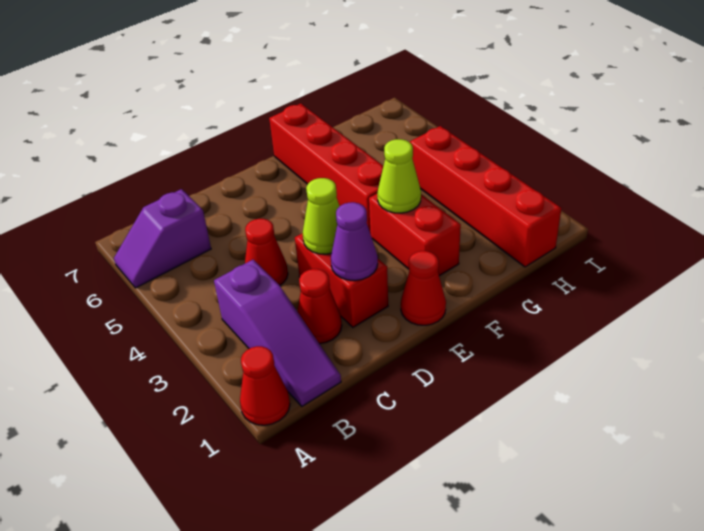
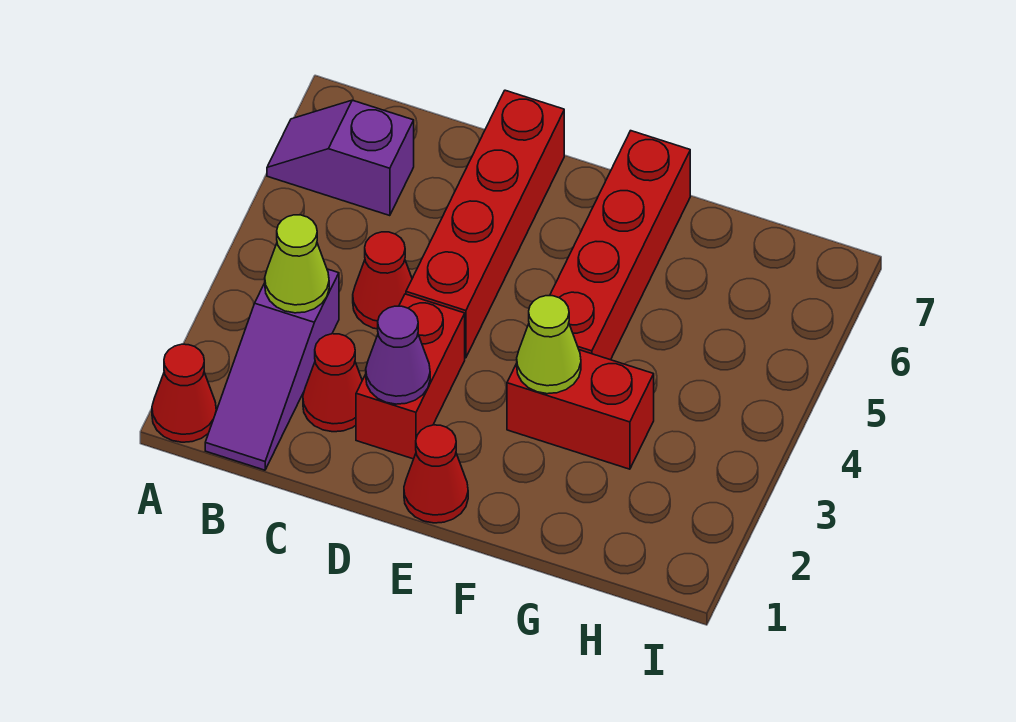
lime cone D3 level 2 -> lime cone B3 level 2
red brick F2:F3 level 1 -> red brick F3:G3 level 1
red brick H1:H4 level 1 -> red brick D4:D7 level 1

